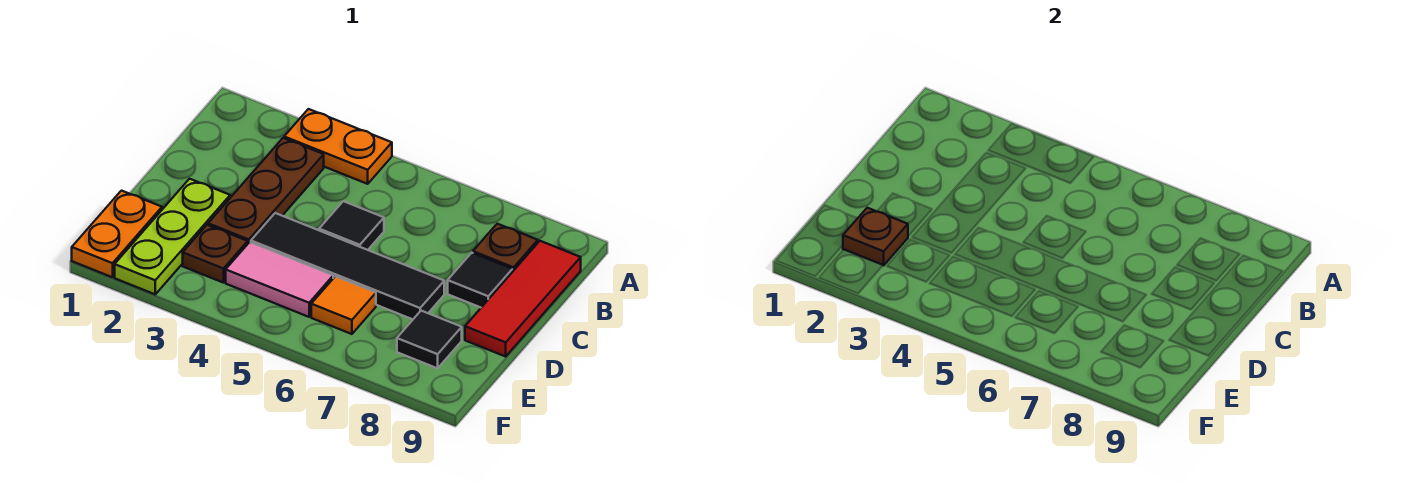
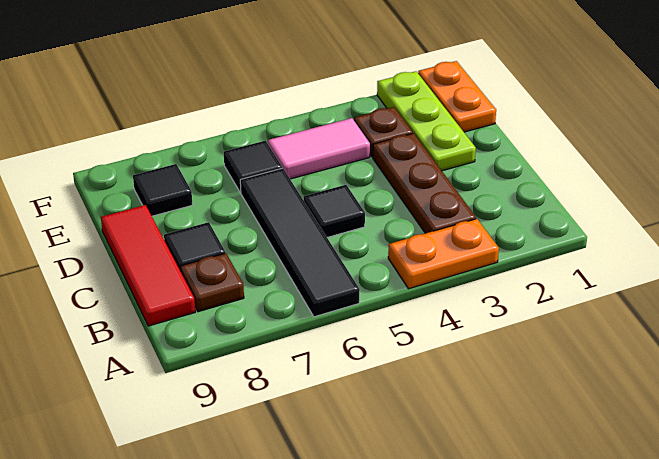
black tile D4:D7 level 1 -> black tile A6:D6 level 1
brown plate E2 level 2 -> none
orange tile E6 level 1 -> black tile E6 level 1

